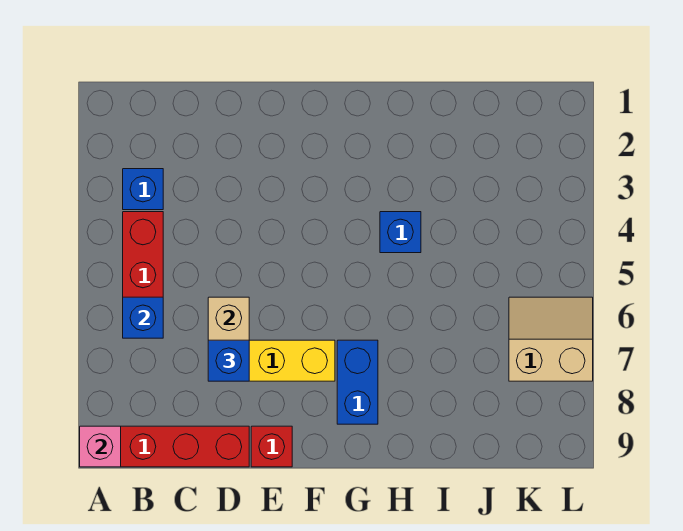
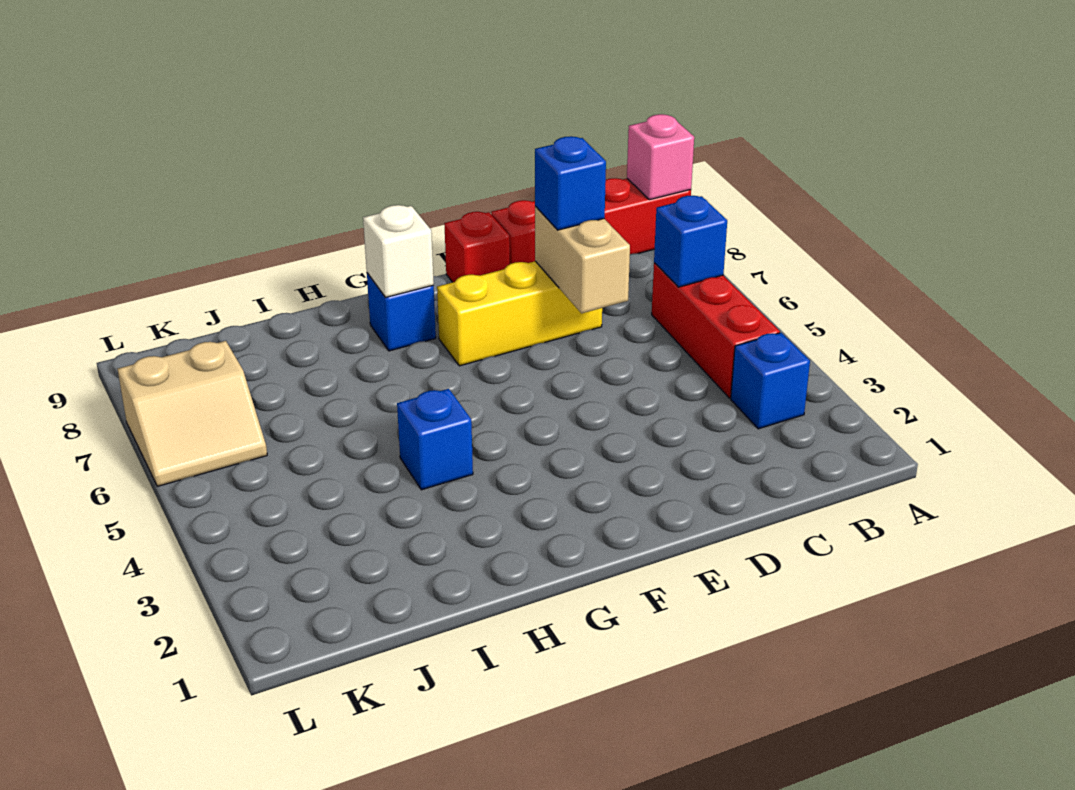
blue brick G7:G8 level 1 -> blue brick G8 level 1
none -> white brick G8 level 2

